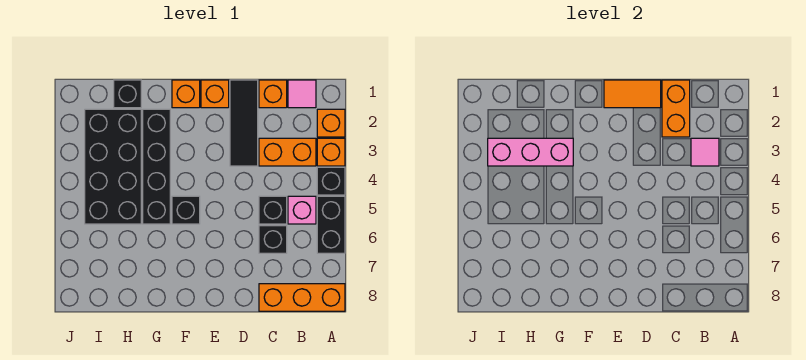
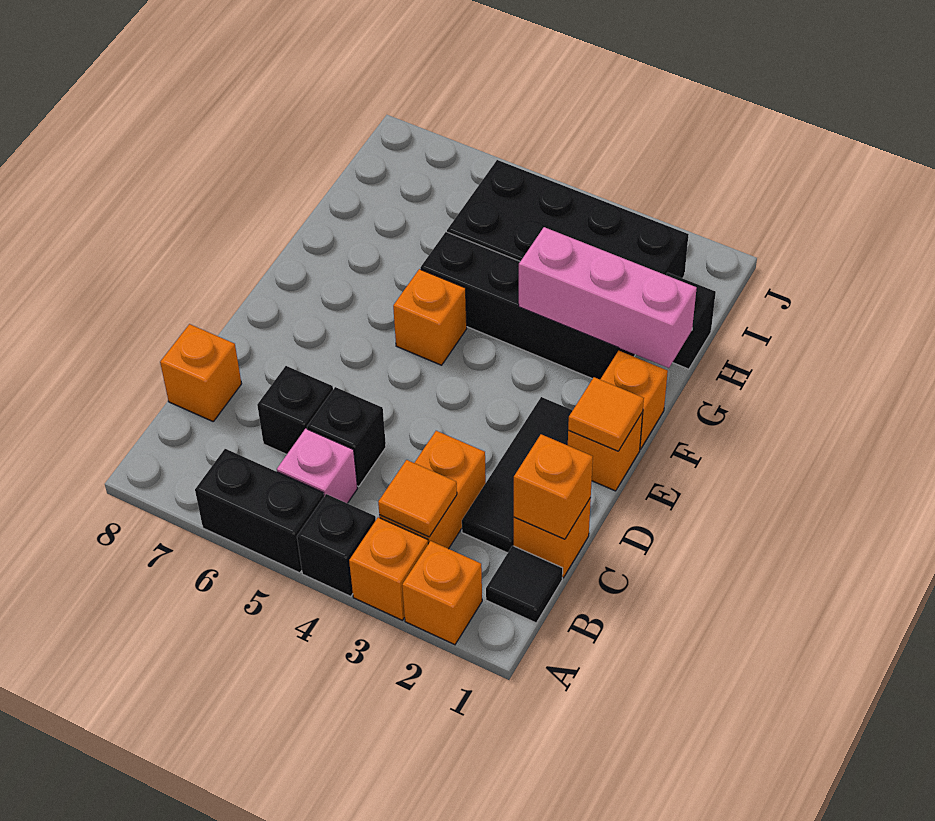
orange brick A8:C8 level 1 -> orange brick C8 level 1
pink tile B1 level 1 -> black tile B1 level 1
pink tile B3 level 2 -> orange tile B3 level 2
orange brick C1:C2 level 2 -> orange brick C1 level 2
black tile D1:D3 level 1 -> black tile C2:E2 level 1
orange tile D1:E1 level 2 -> orange tile E1 level 2
black brick F5 level 1 -> orange brick F5 level 1
pink brick G3:I3 level 2 -> pink brick G1:G3 level 2

